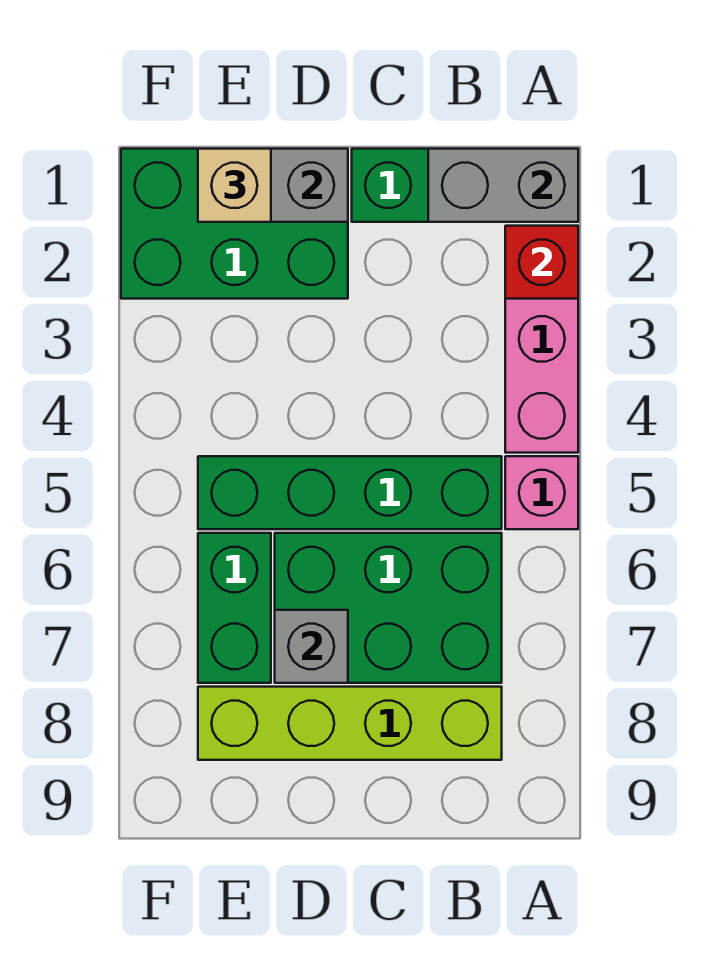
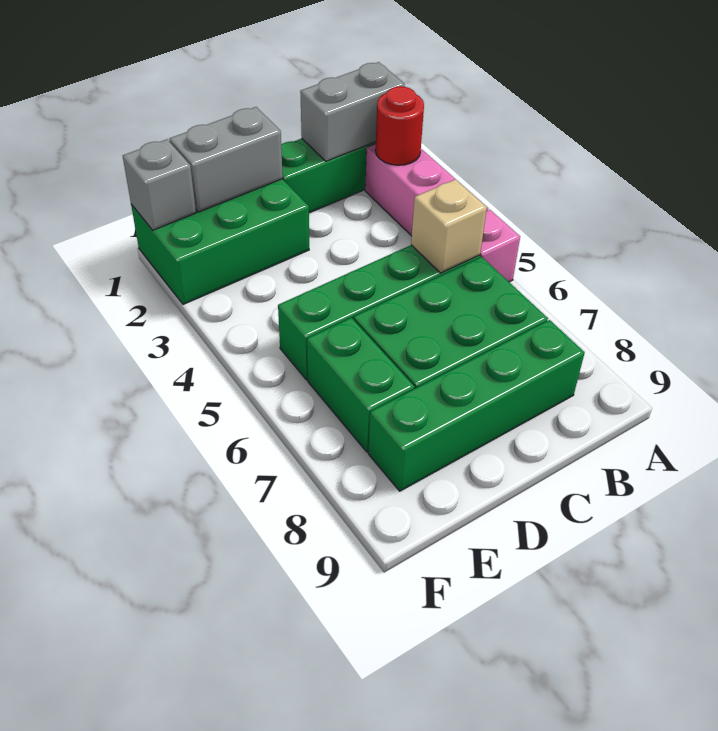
red brick A2 level 2 -> red round brick A2 level 2
lime brick B8:E8 level 1 -> green brick B8:E8 level 1
grey brick D7 level 2 -> grey brick F1 level 2
tan brick E1 level 3 -> tan brick B5 level 2

